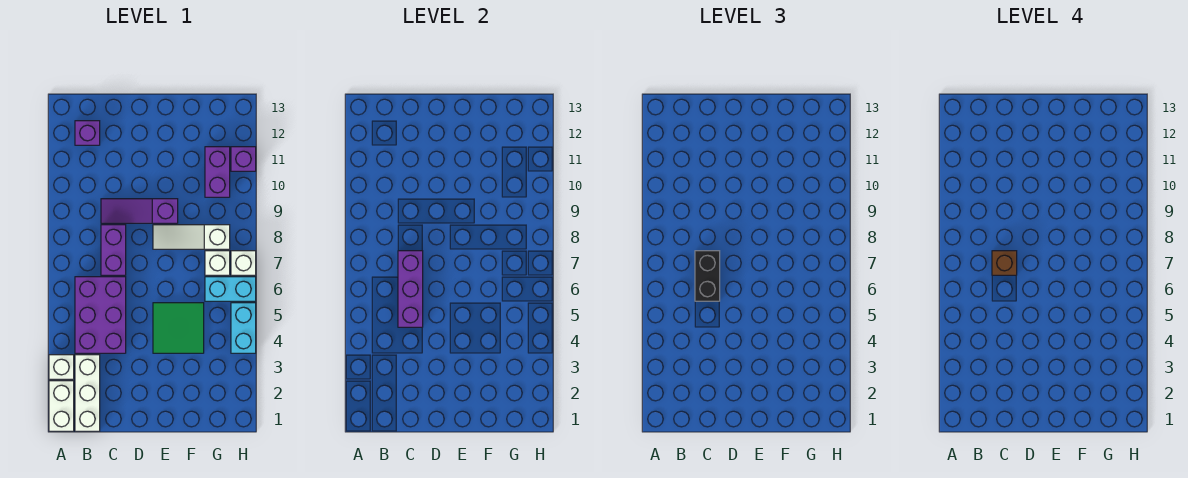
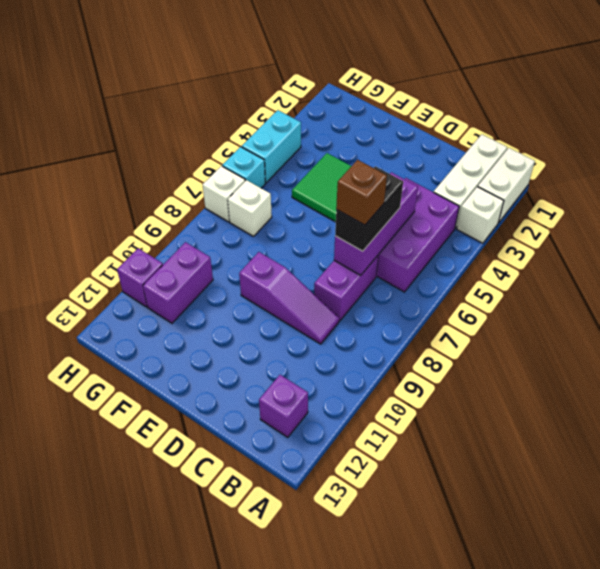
white slope E8:G8 level 1 top G -> none
cyan brick G6:H6 level 1 -> cyan brick H6 level 1

